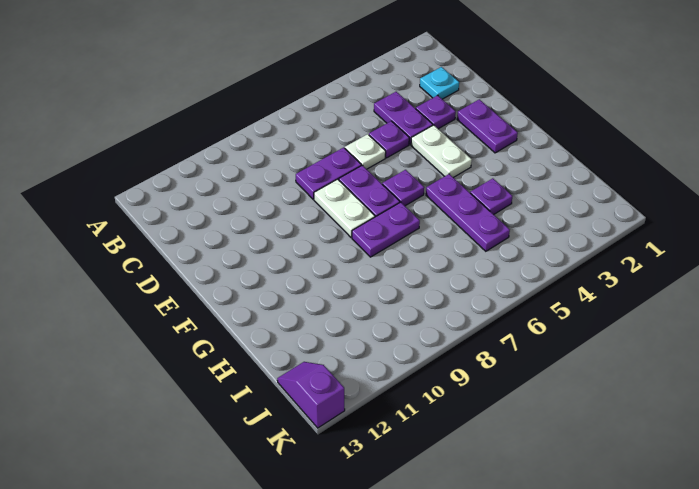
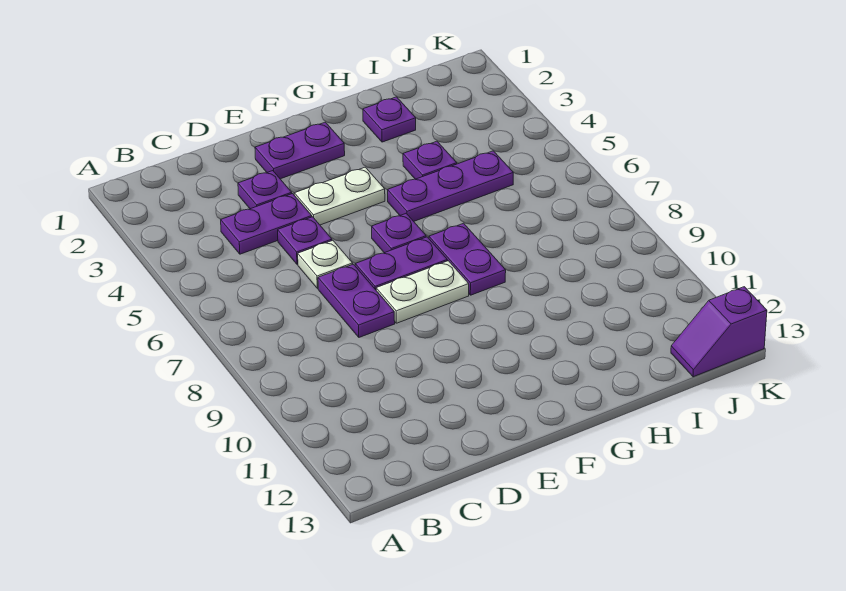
cyan plate C2 level 1 -> none
none -> purple plate H2 level 1

